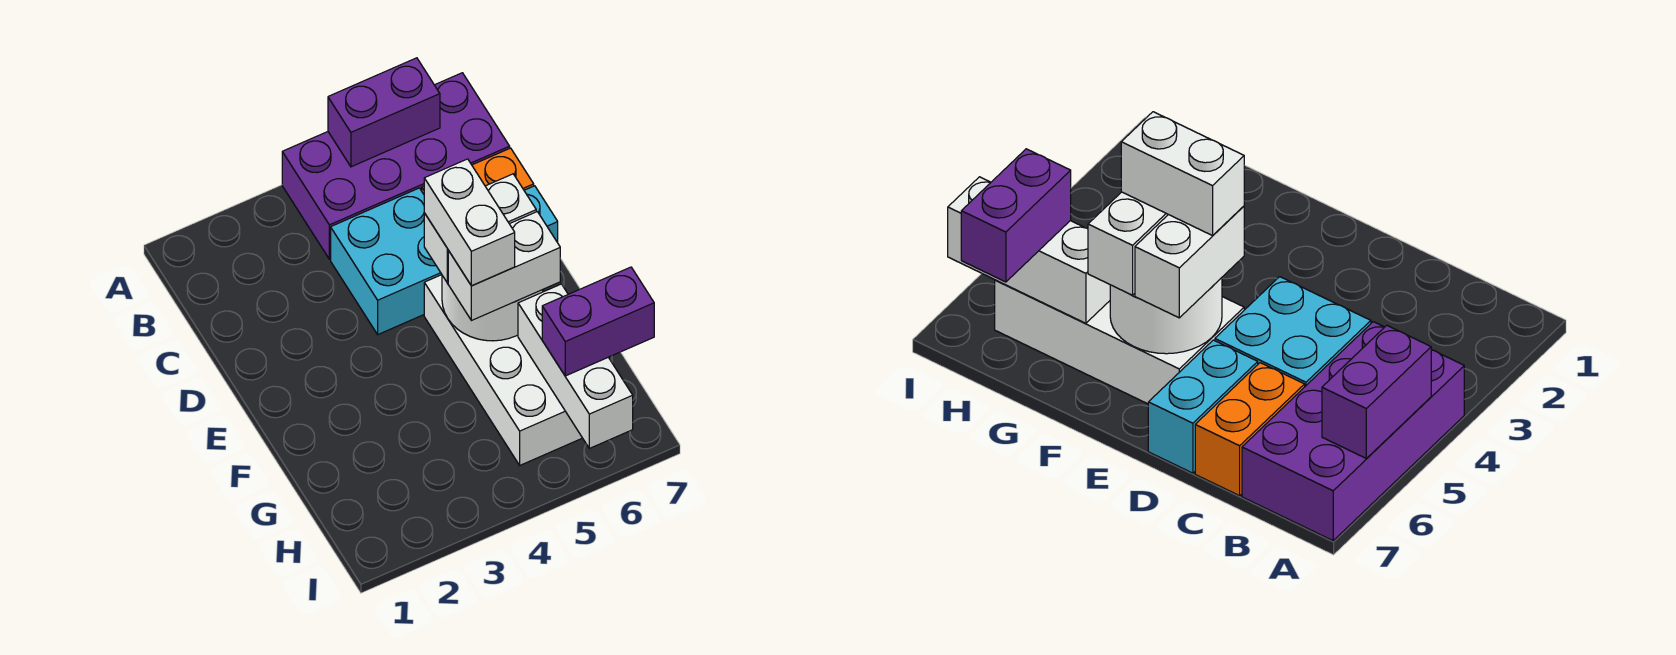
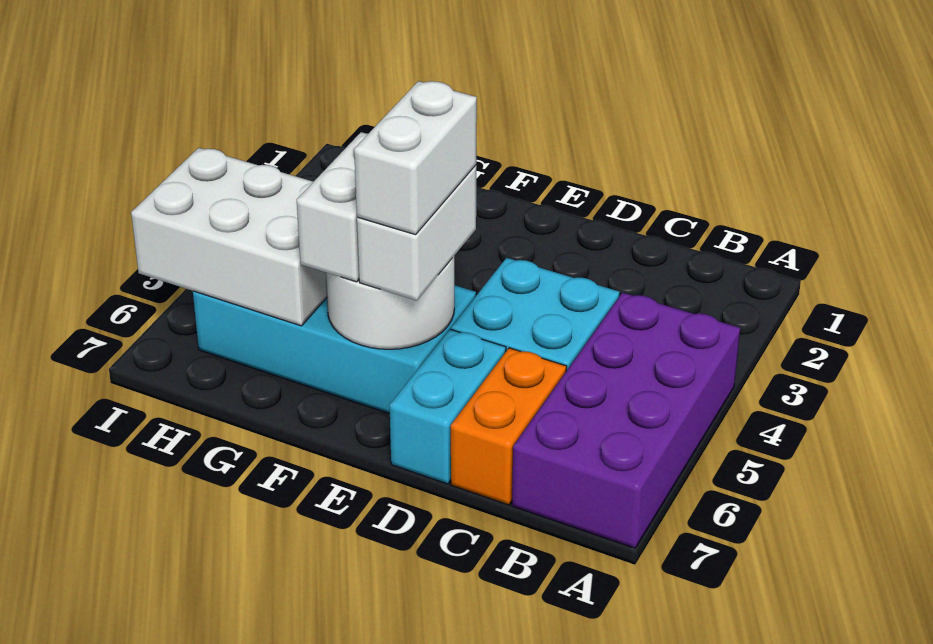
purple brick A5:A6 level 2 -> none
white brick E5:H6 level 1 -> cyan brick E5:H6 level 1
white brick E5:F5 level 4 -> white brick E5:E6 level 4
white brick G6:I6 level 2 -> white brick G5:I6 level 2
purple brick H6:H7 level 3 -> none

